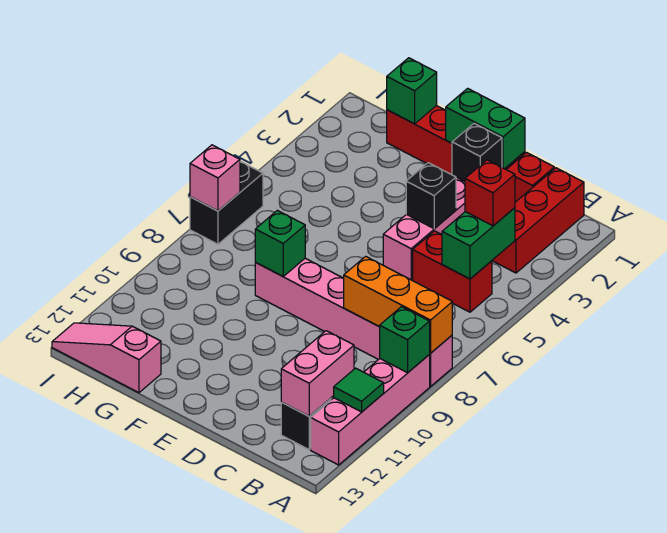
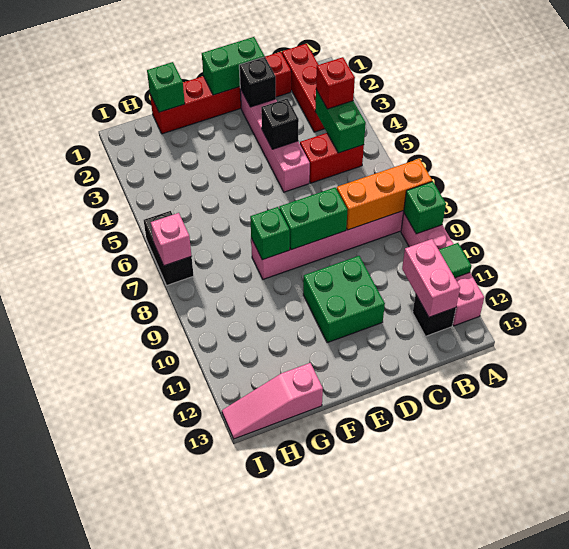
none -> green brick D8:E8 level 2
none -> green brick D10:E11 level 1

